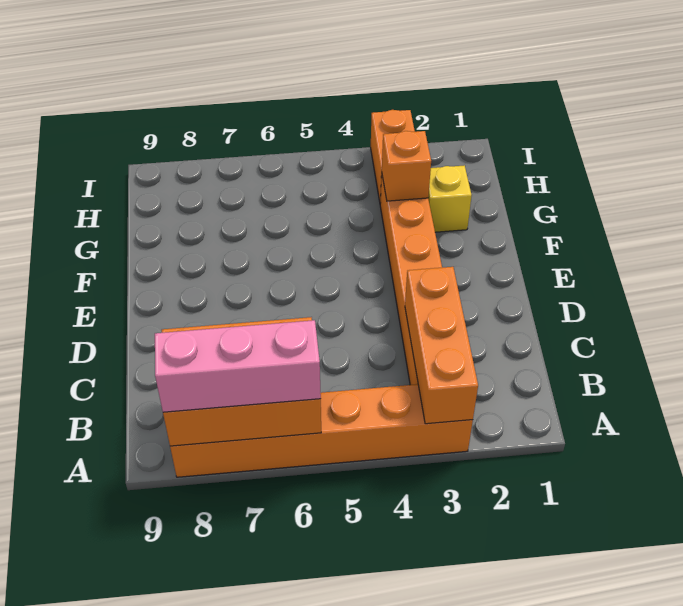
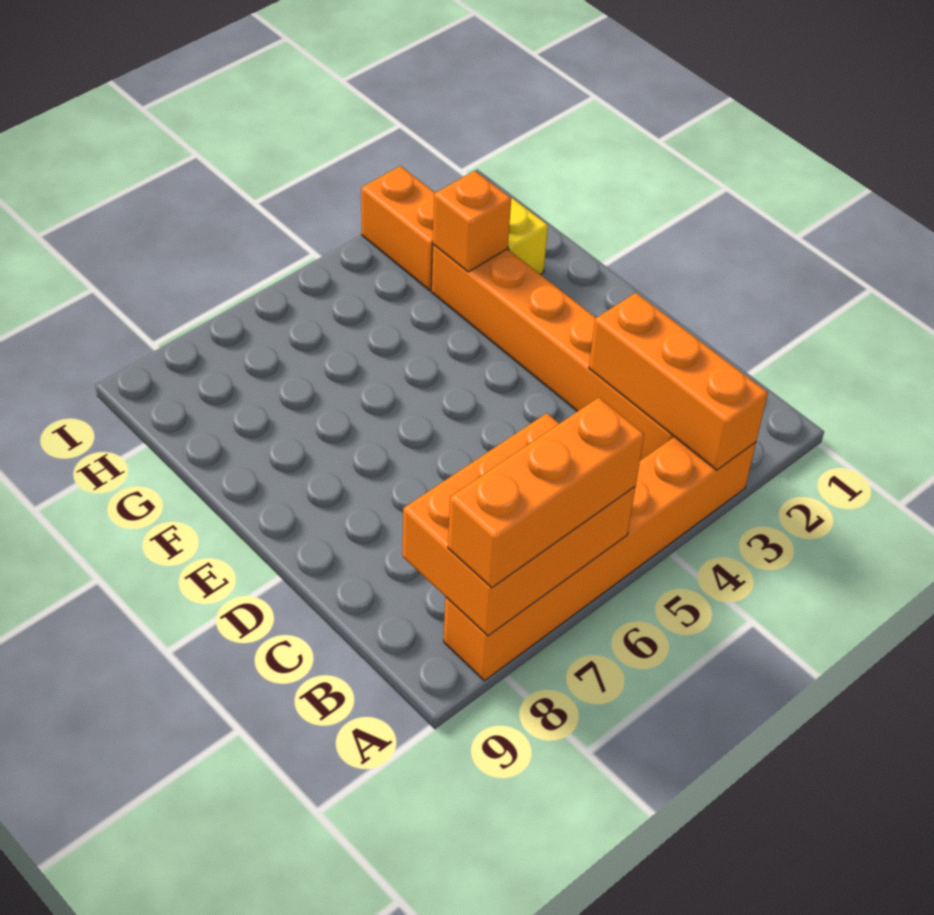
pink brick A6:A8 level 3 -> orange brick A6:A8 level 3

